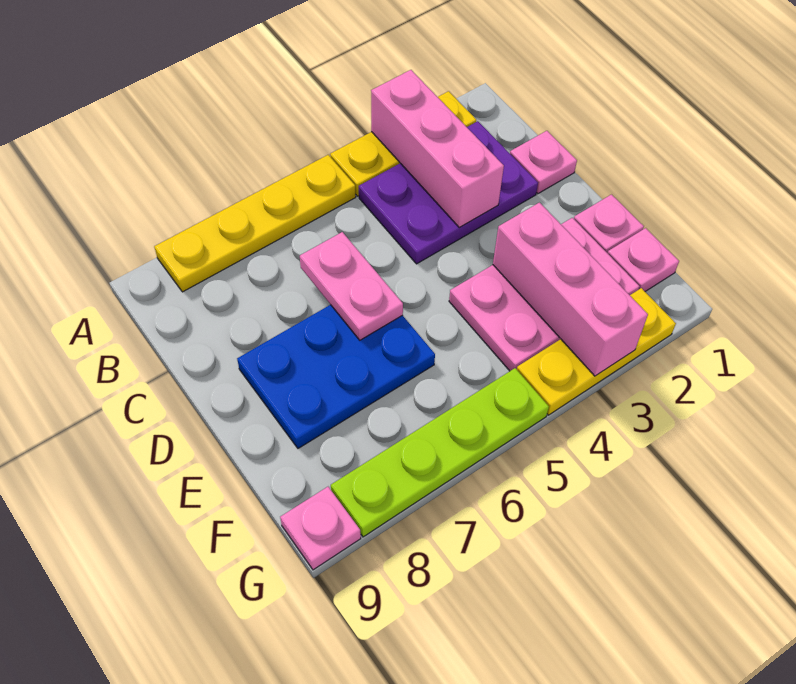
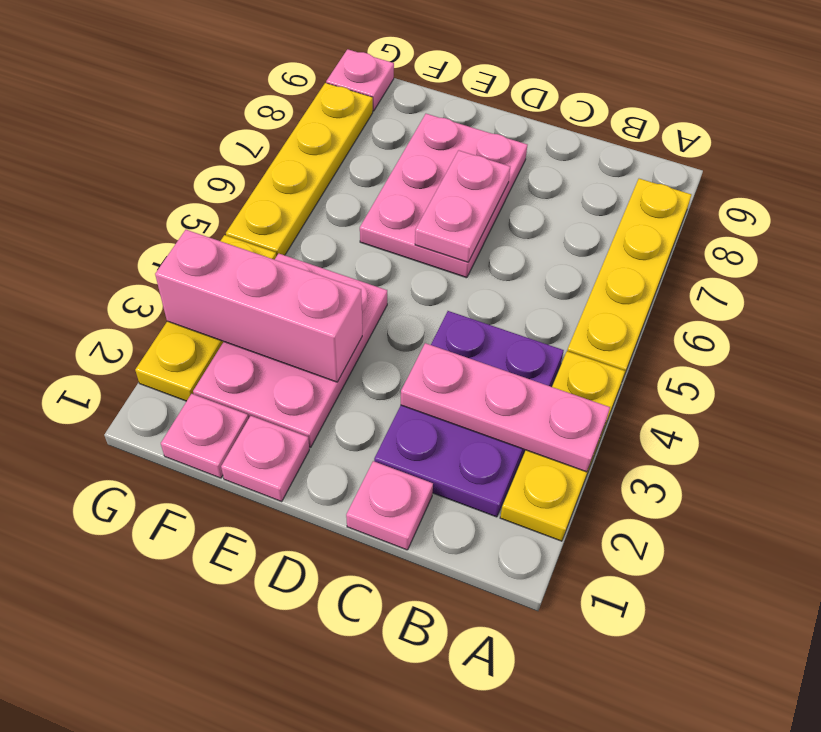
pink brick A3:C3 level 2 -> pink plate A3:C3 level 2
pink plate C6:D6 level 2 -> pink plate D6:D7 level 2
blue plate D6:E8 level 1 -> pink plate D6:E8 level 1
lime plate G5:G8 level 1 -> yellow plate G5:G8 level 1

